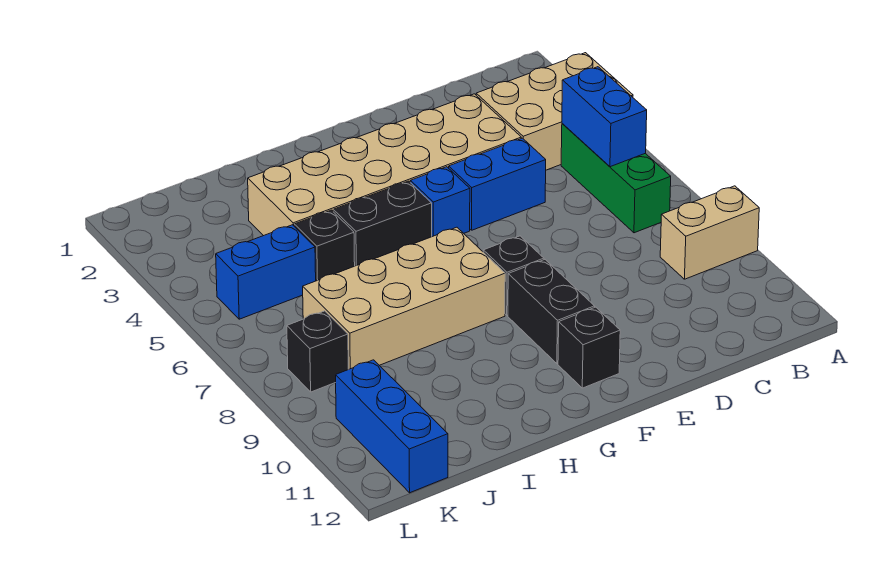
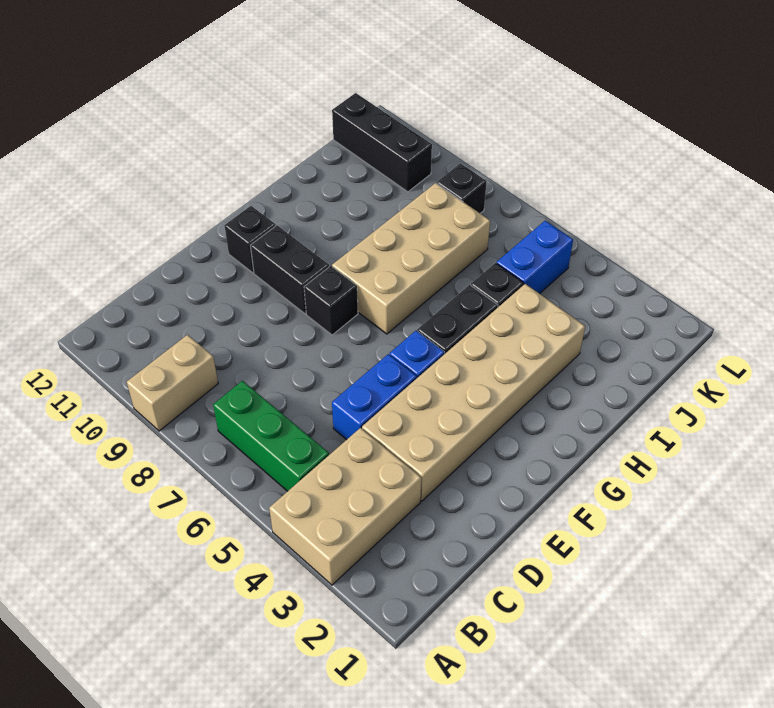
blue brick B5:B6 level 2 -> none
blue brick K10:K12 level 1 -> black brick K10:K12 level 1

